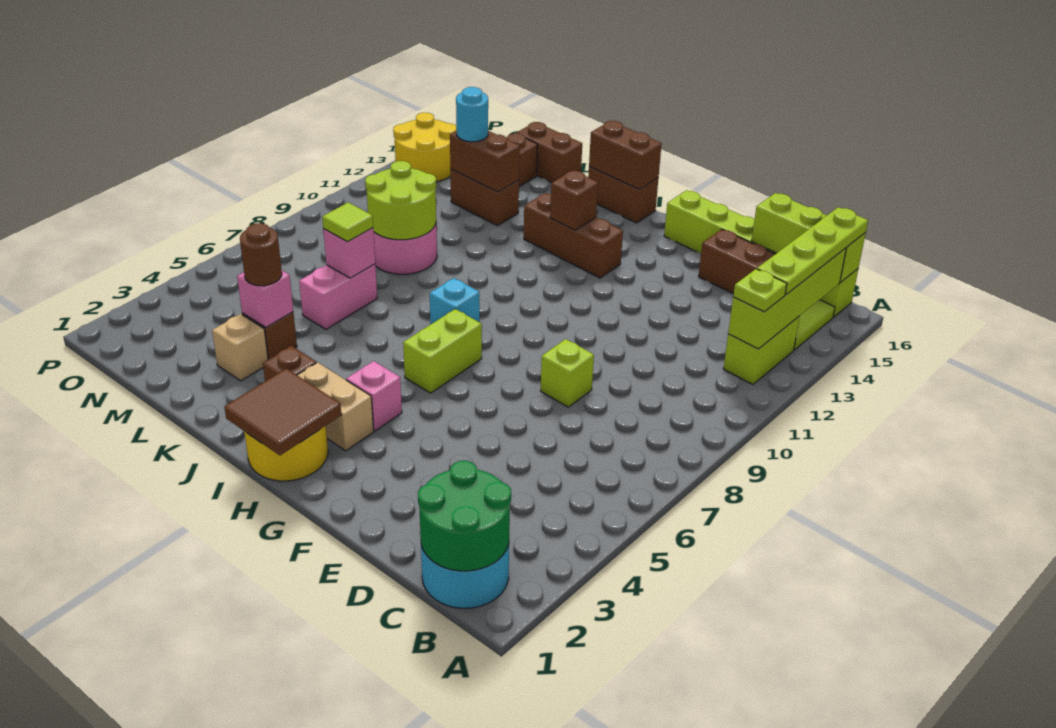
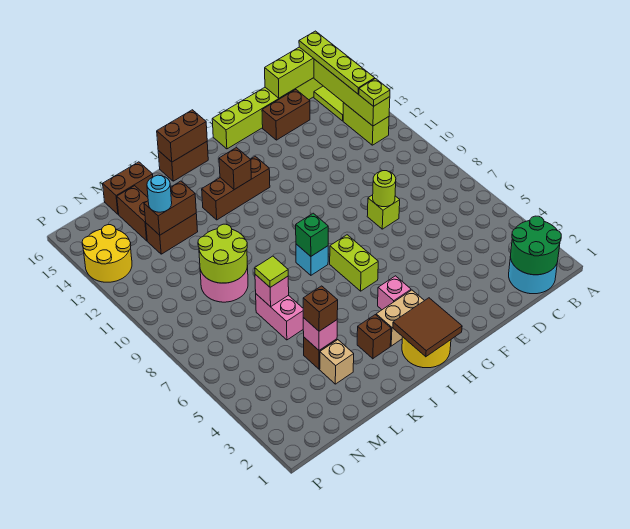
none -> lime round brick E8 level 2
none -> green brick I8 level 2
brown round brick L4 level 3 -> brown brick L4 level 3

